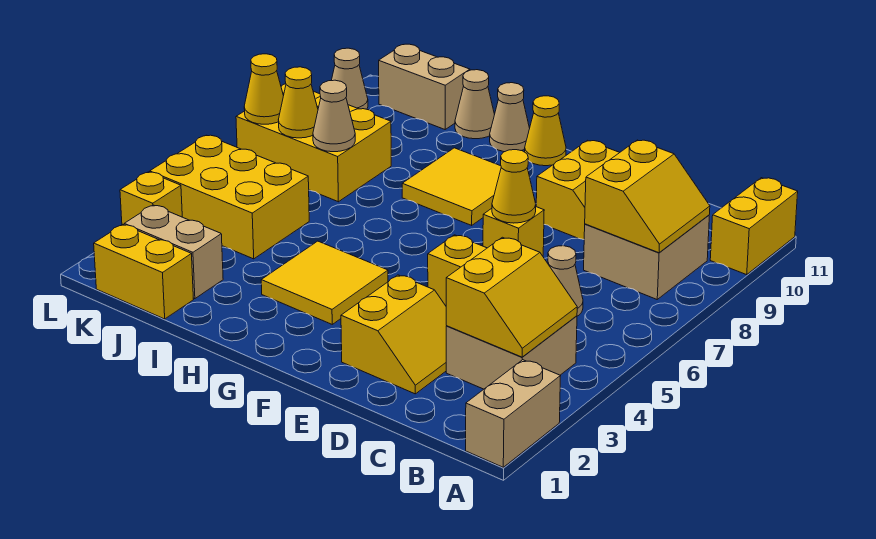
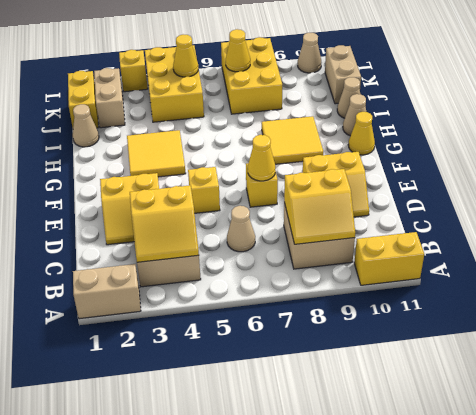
tan cone J7 level 2 -> tan cone I1 level 1
yellow cone L7 level 2 -> yellow cone K5 level 2

